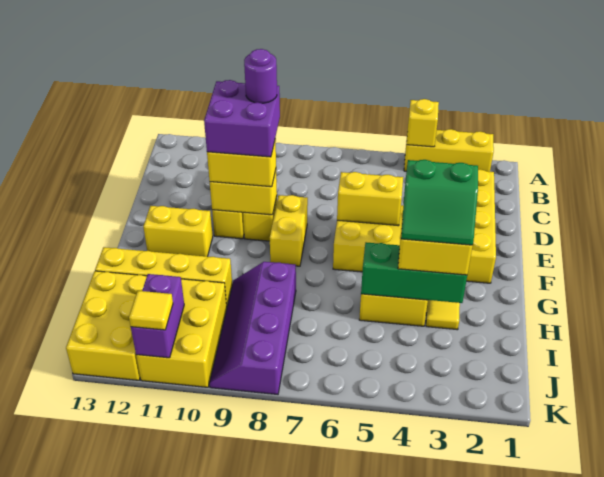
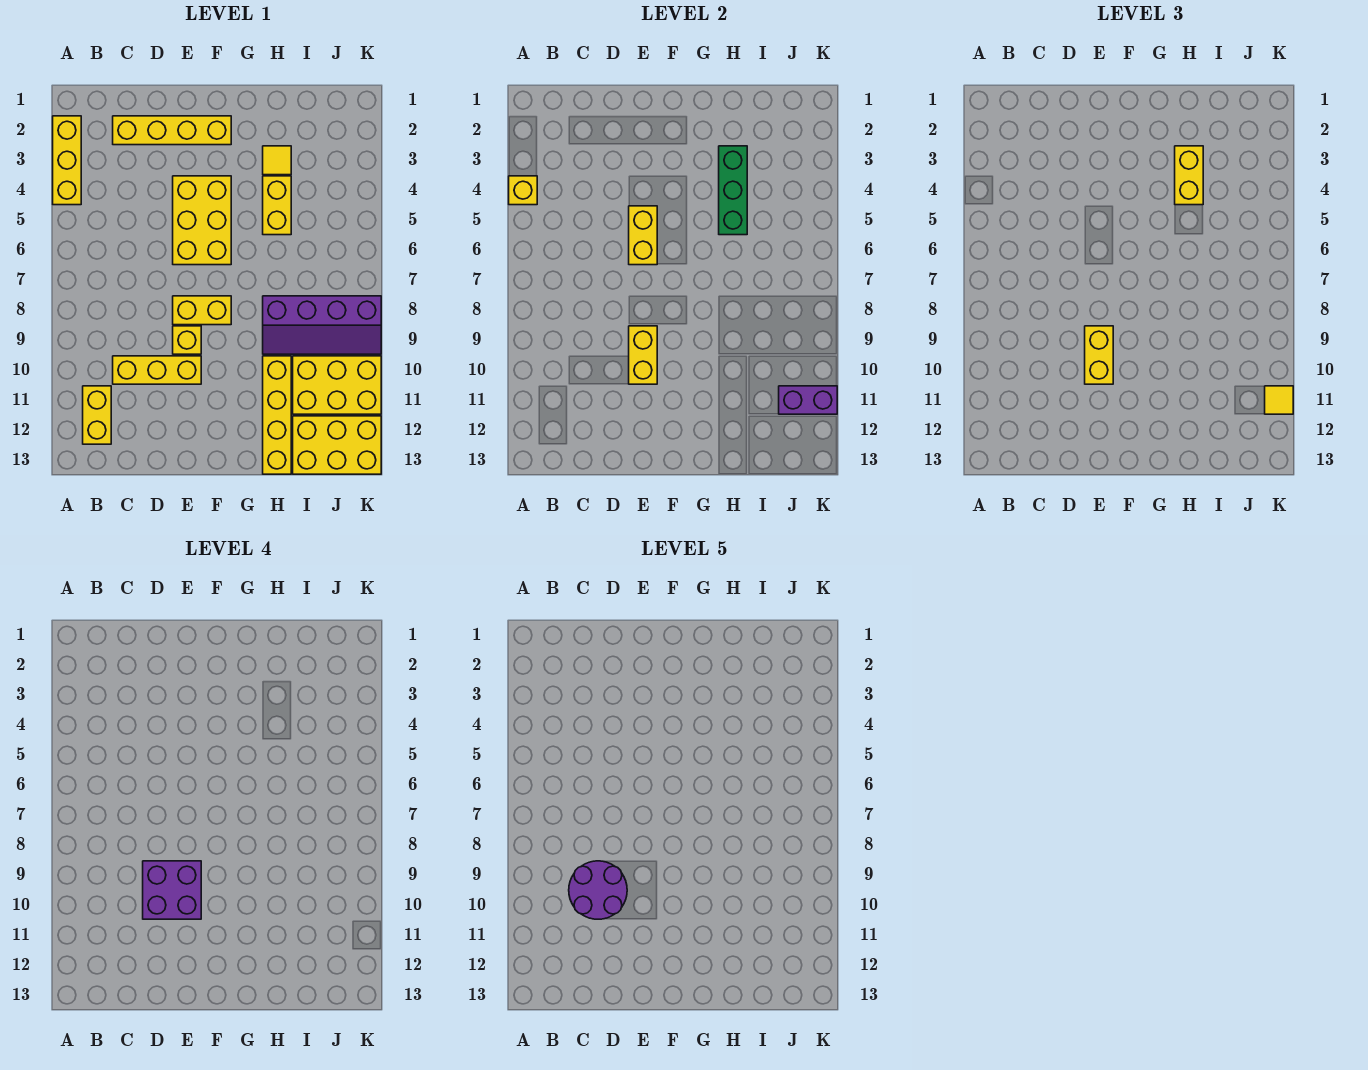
purple round brick D9 level 5 -> purple round brick C9:D10 level 5
yellow brick F11:F12 level 1 -> yellow brick B11:B12 level 1
green slope G3:H4 level 4 top G -> none

